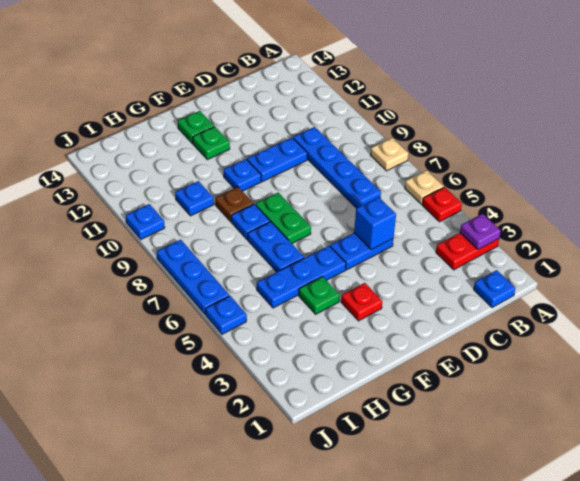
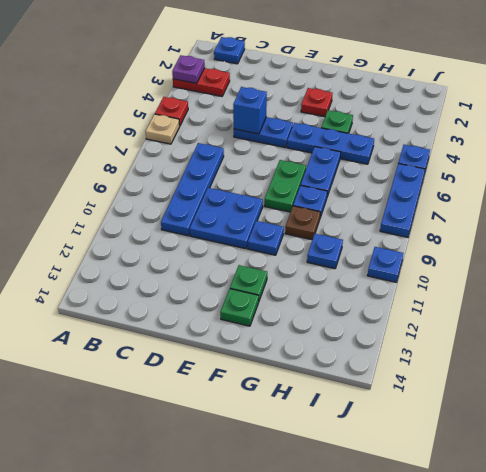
tan plate A8 level 1 -> none
blue plate D10:E10 level 1 -> blue plate D9:E10 level 1

